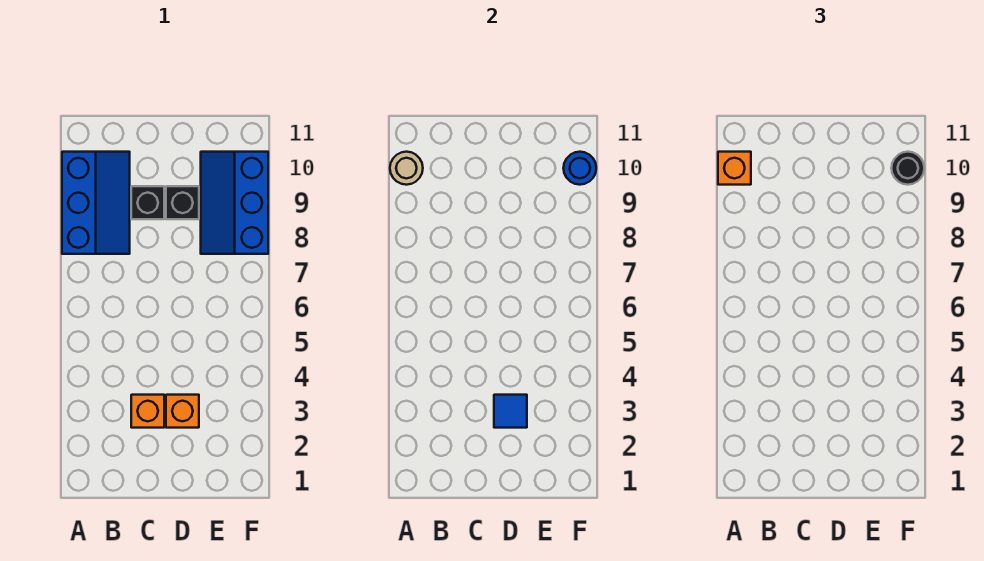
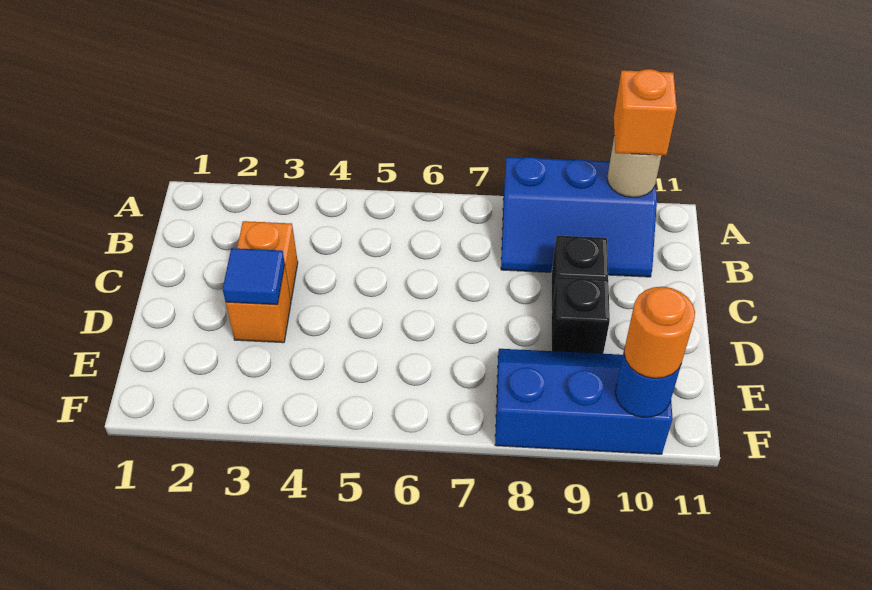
black round brick F10 level 3 -> orange round brick F10 level 3

